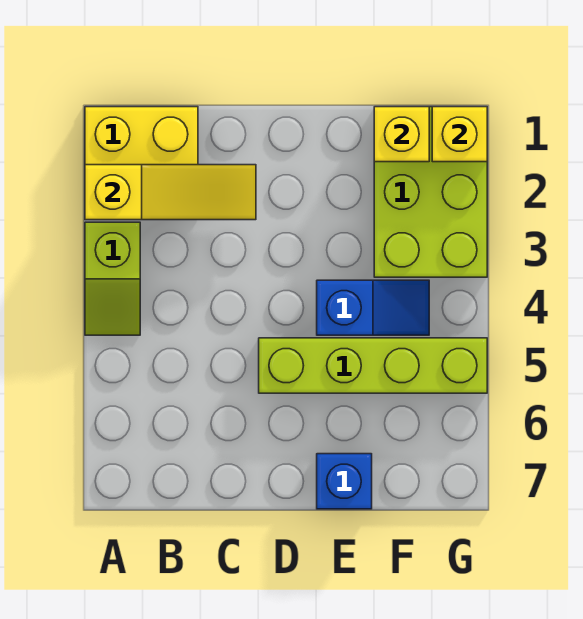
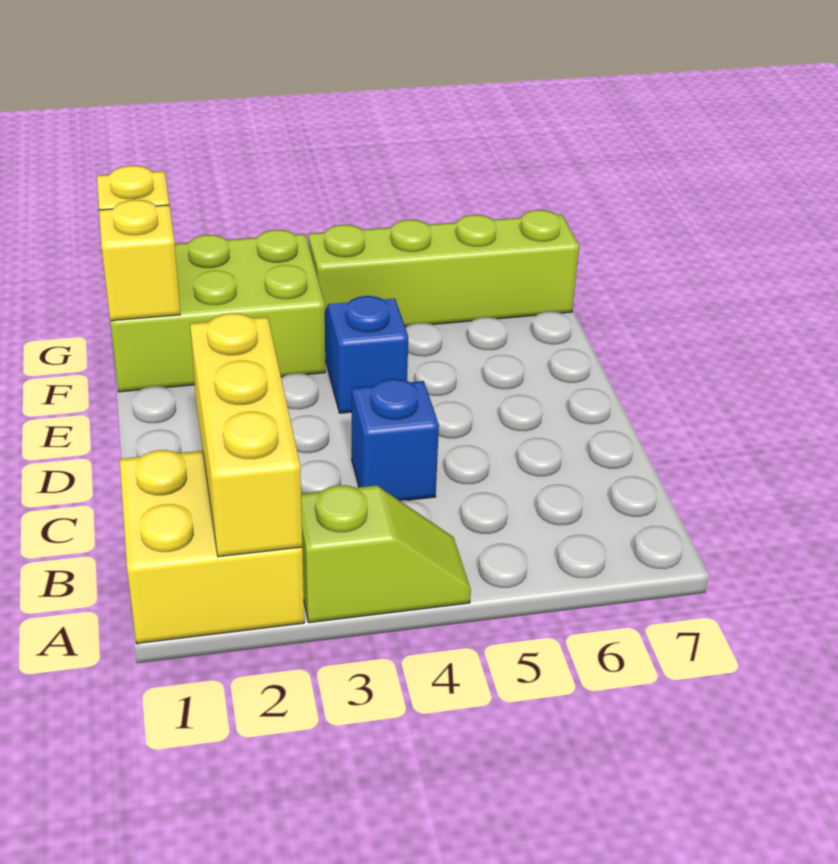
yellow slope A2:C2 level 2 top A -> yellow brick A2:C2 level 2
lime brick D5:G5 level 1 -> lime brick G4:G7 level 1
blue brick E7 level 1 -> blue brick C4 level 1

